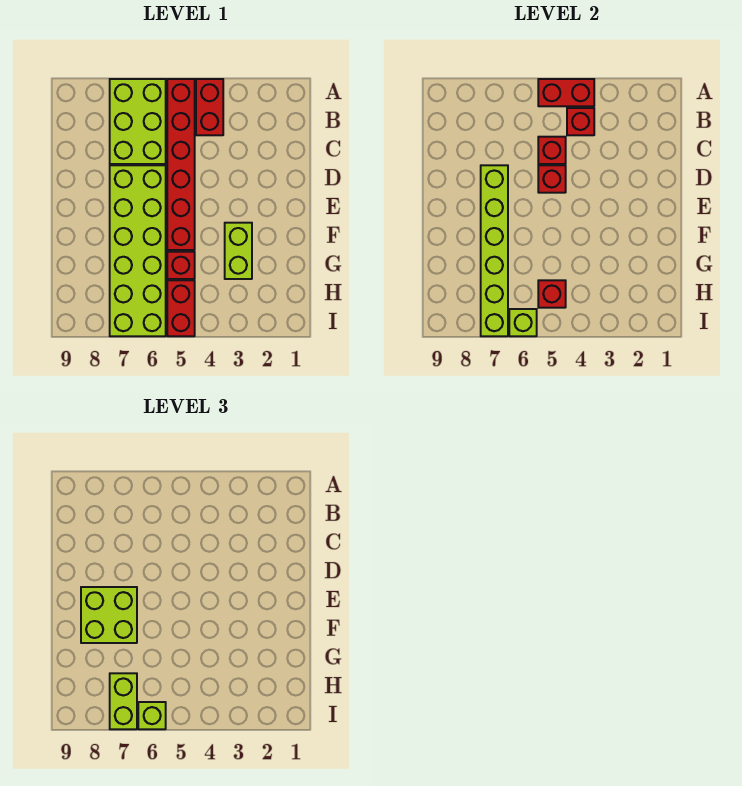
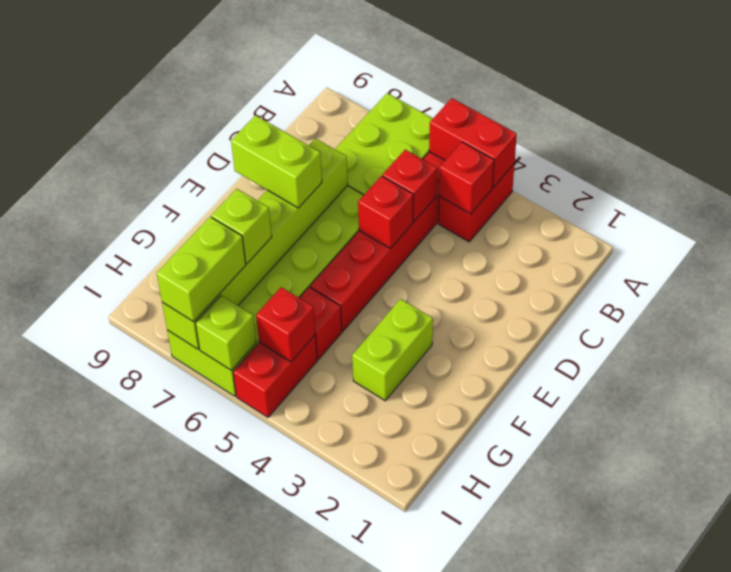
lime brick E7:F8 level 3 -> lime brick E7:E8 level 3
lime brick I6 level 3 -> lime brick G7 level 3

